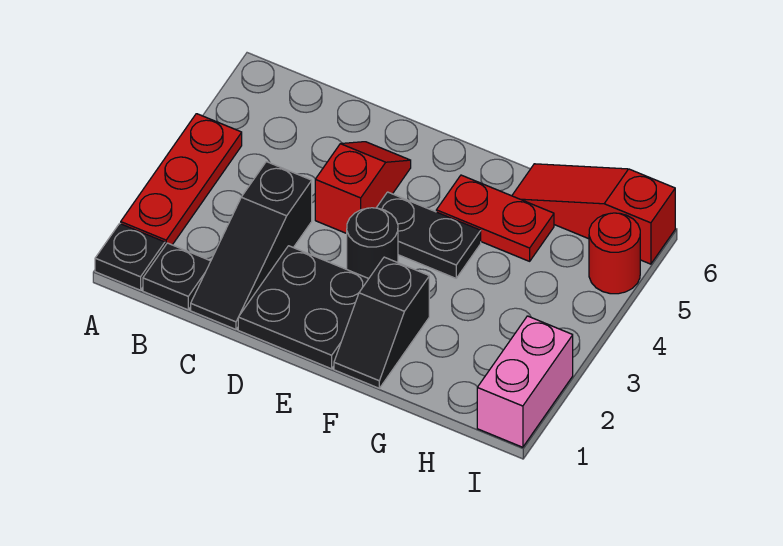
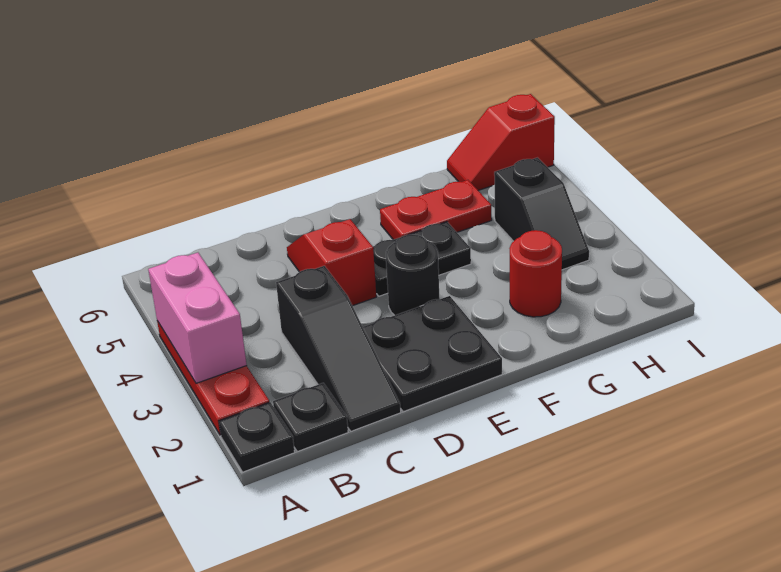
black slope F1:F2 level 1 top 2 -> black slope H3:H4 level 1 top 4
red slope G6:I6 level 1 top I -> red slope H6:I6 level 1 top I
pink brick I1:I2 level 1 -> pink brick A3:A4 level 2
red round brick I5 level 1 -> red round brick G2 level 1

